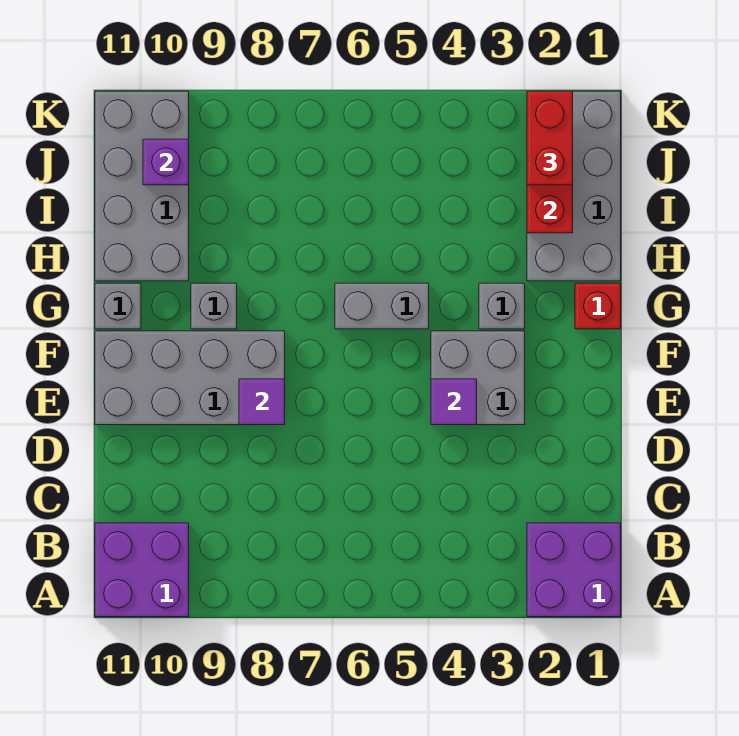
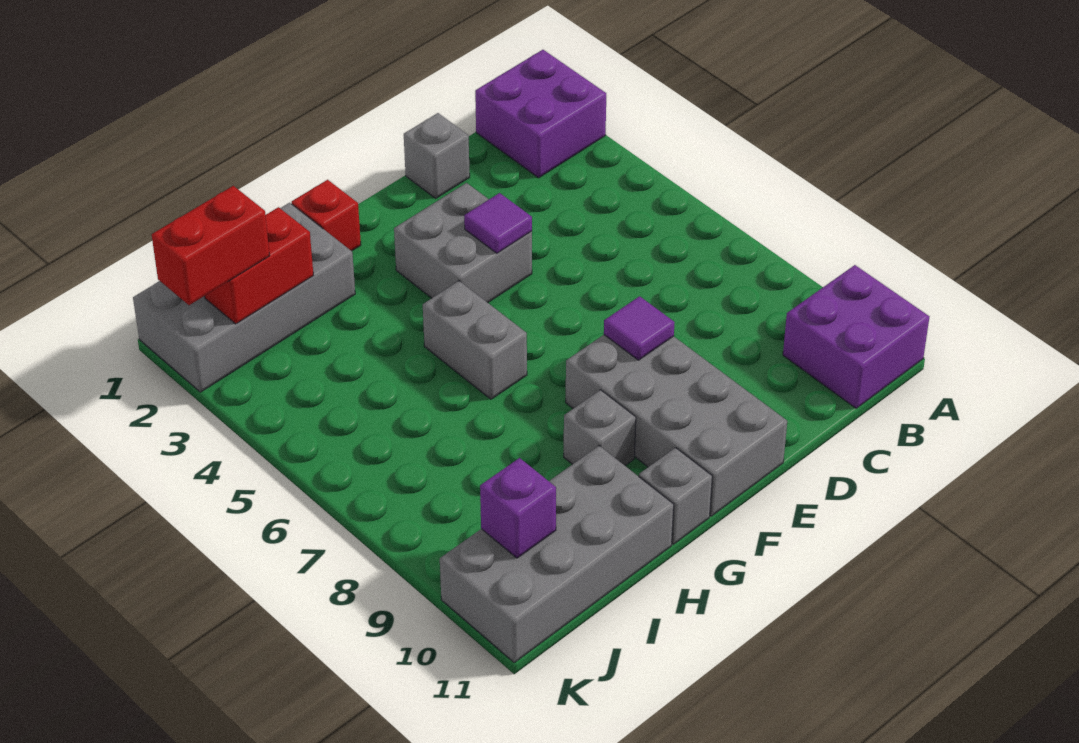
grey brick G3 level 1 -> grey brick D1 level 1

